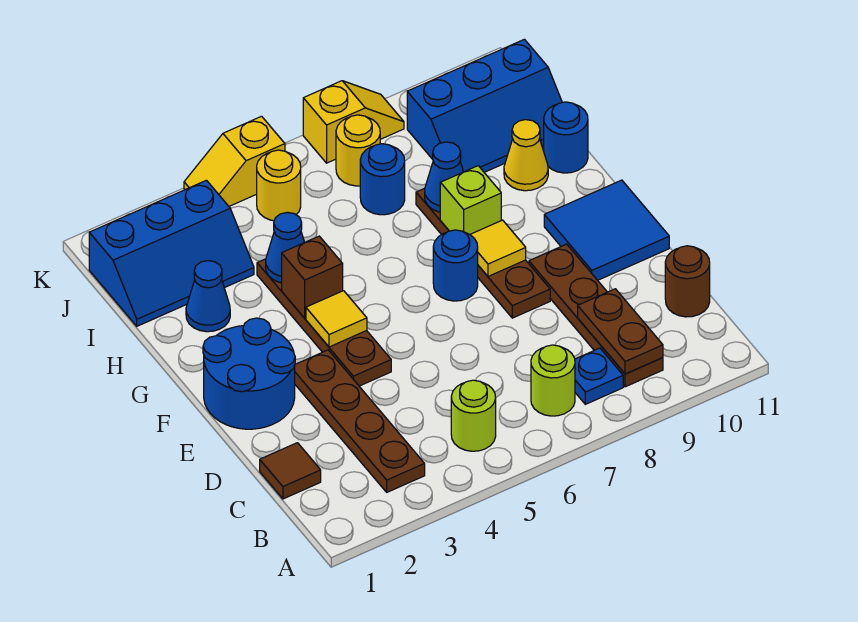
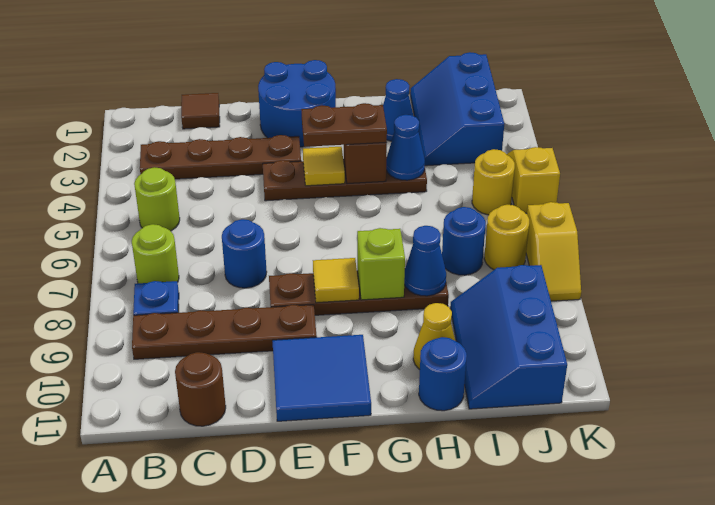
brown plate B9:C9 level 2 -> brown plate F4:G4 level 3
blue round brick F7 level 1 -> blue round brick D7 level 1

